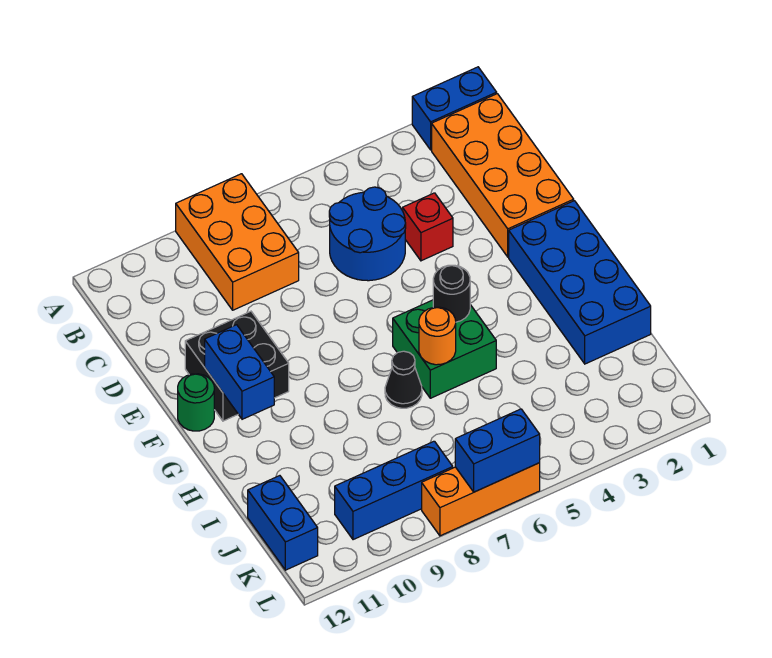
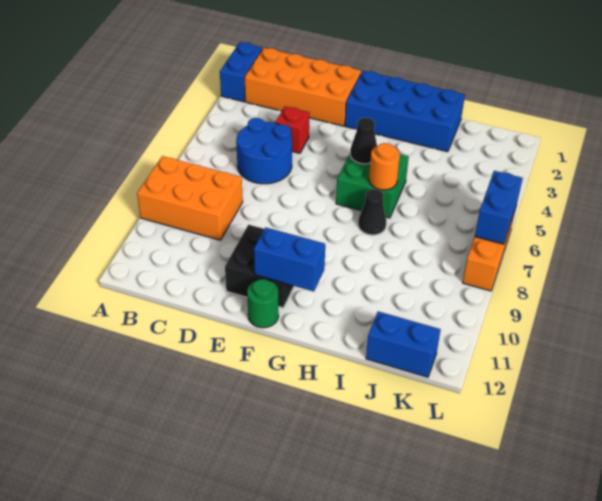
black round brick G5 level 2 -> black cone G5 level 2
blue brick K8:K10 level 1 -> none

